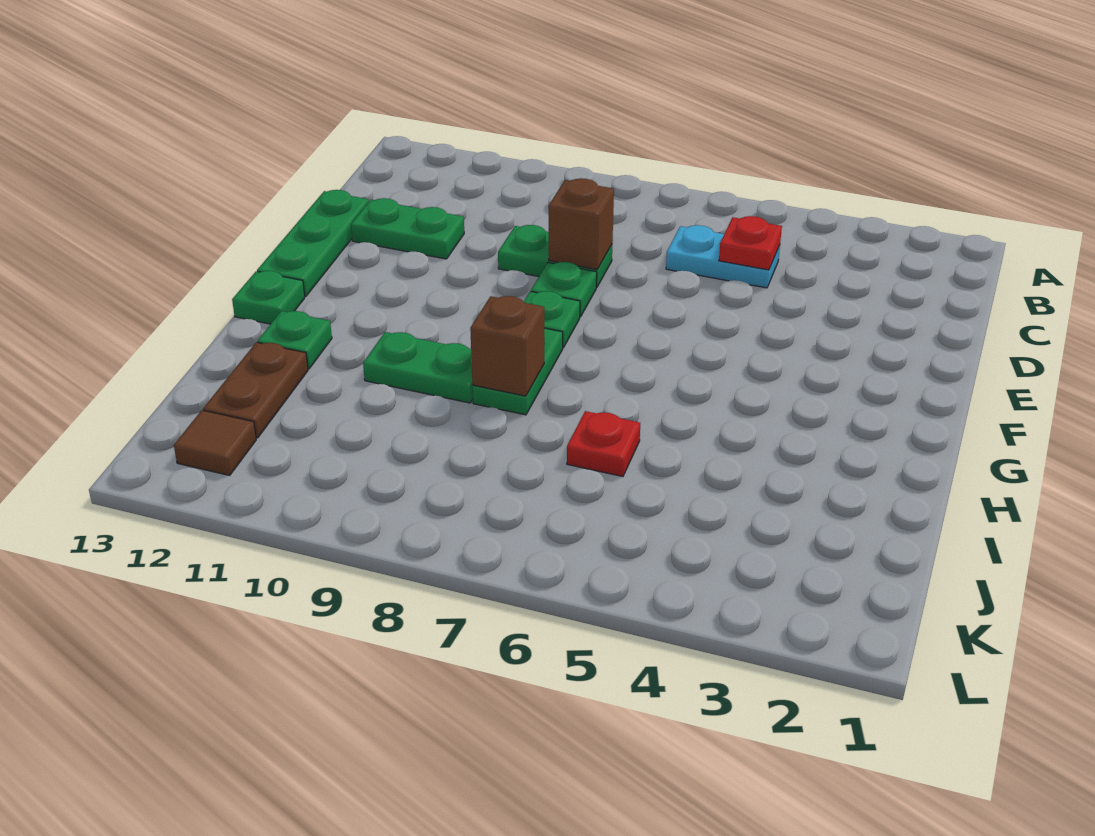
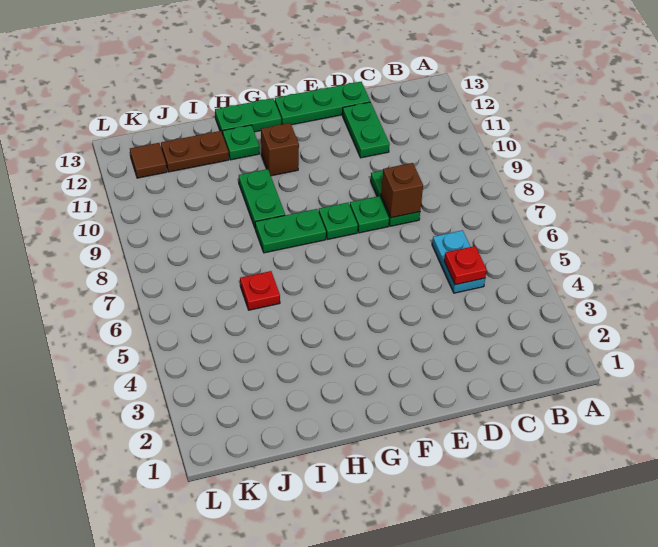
green plate G13 level 1 -> green plate G13:H13 level 1
brown brick H8 level 2 -> brown brick G11 level 1

